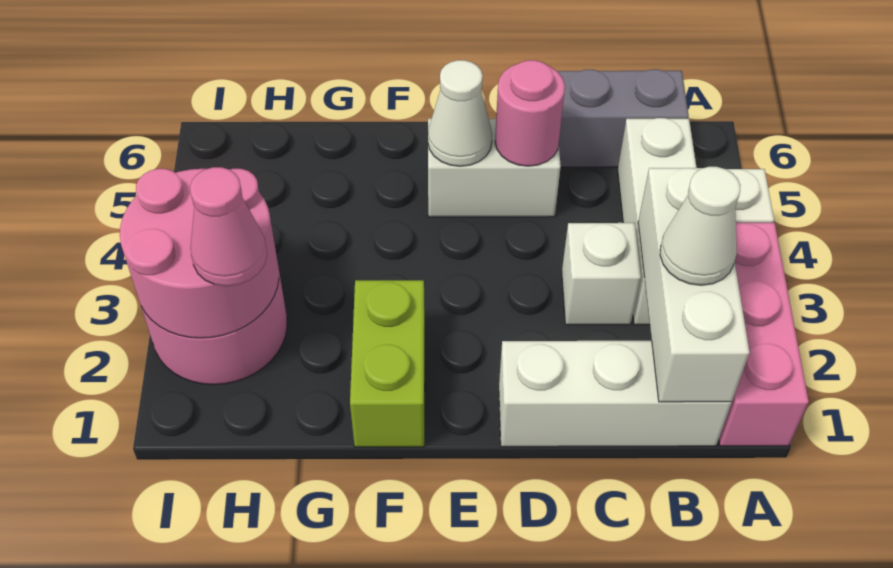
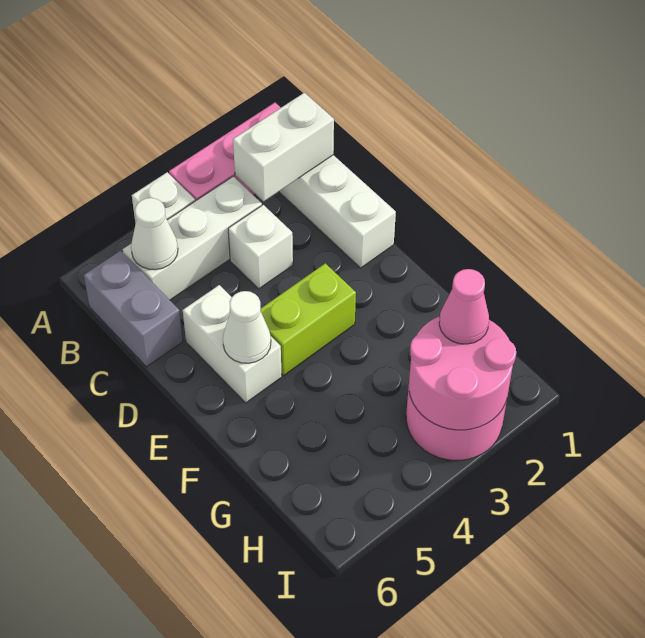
white brick B1:B3 level 2 -> white brick B1:B2 level 2
white cone B2 level 3 -> white cone B5 level 2
pink round brick D5 level 2 -> none
lime brick F1:F2 level 1 -> lime brick E3:E4 level 1

